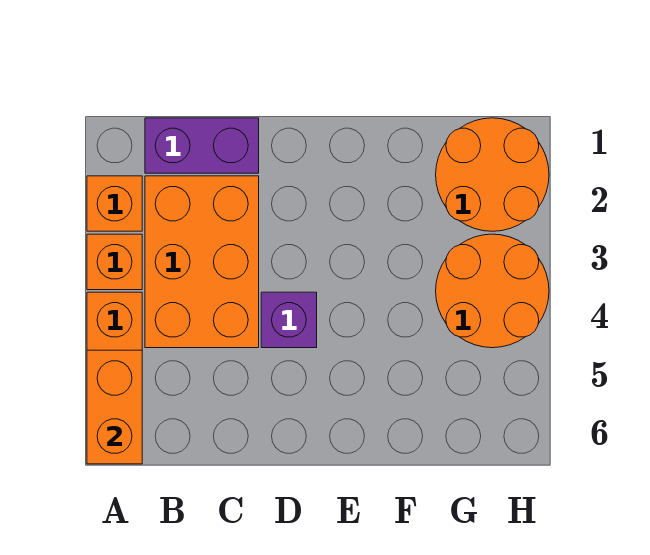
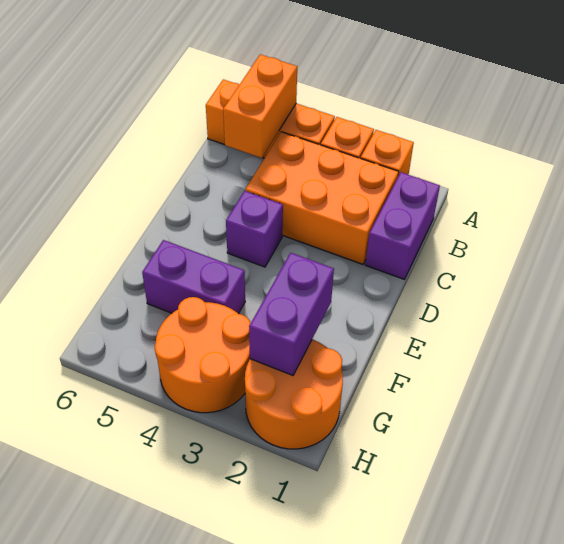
orange brick A5:A6 level 2 -> orange brick A5:B5 level 2
none -> purple brick F2:G2 level 2
none -> purple brick F4:F5 level 1

